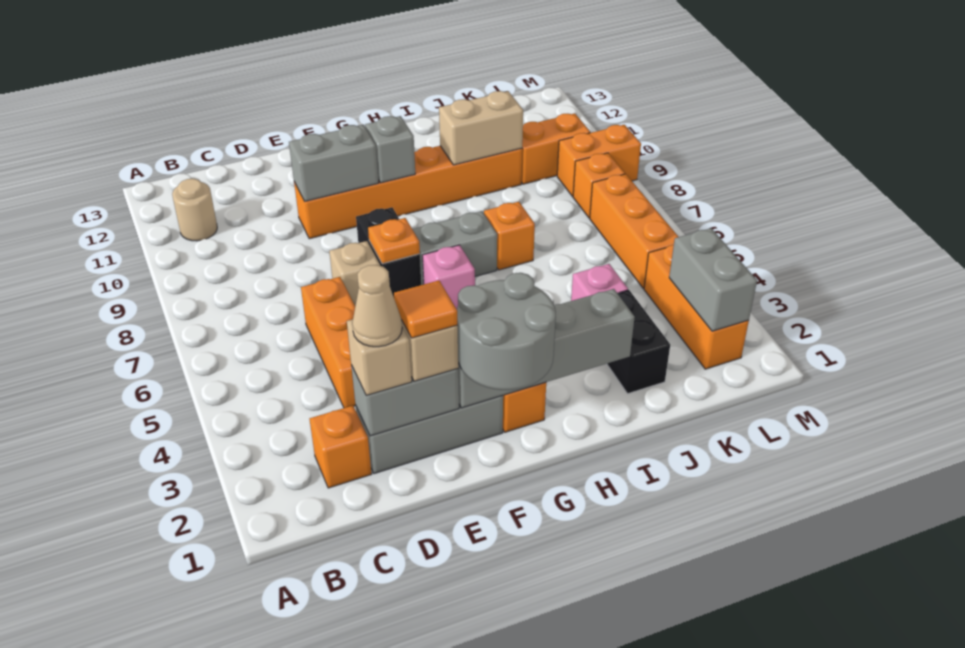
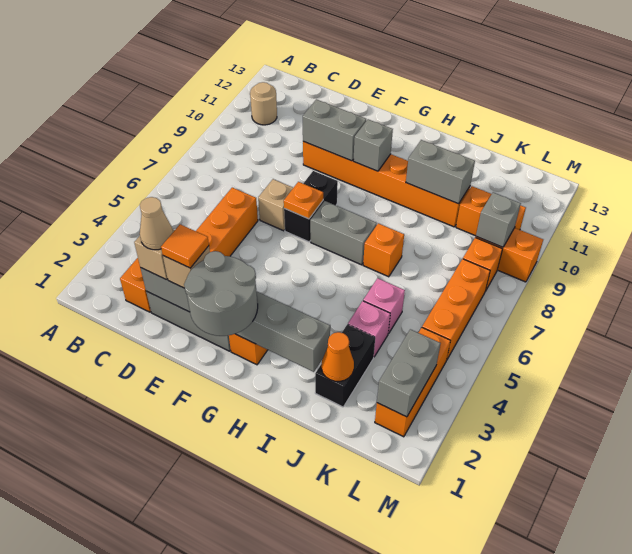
pink brick G6 level 1 -> pink brick J5 level 1
tan brick I10:J10 level 2 -> grey brick I10:J10 level 2
none -> orange cone J2 level 2
none -> grey brick L9 level 2

